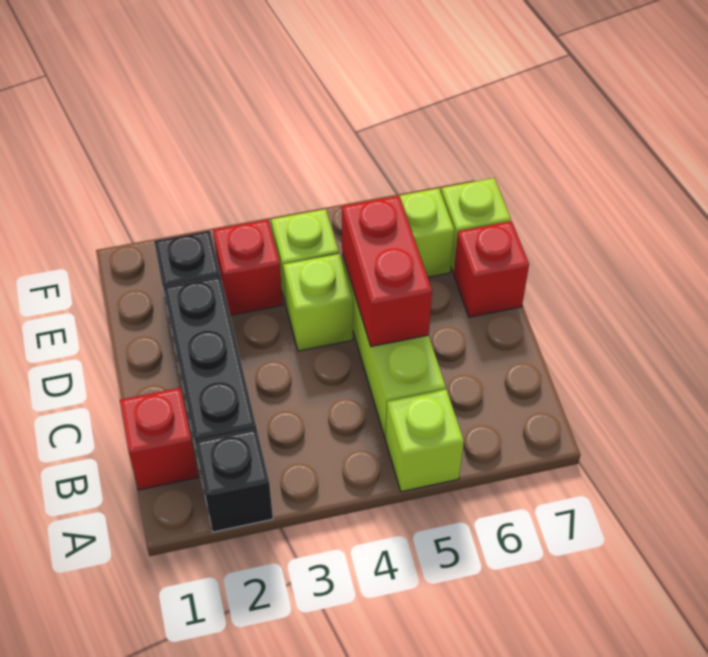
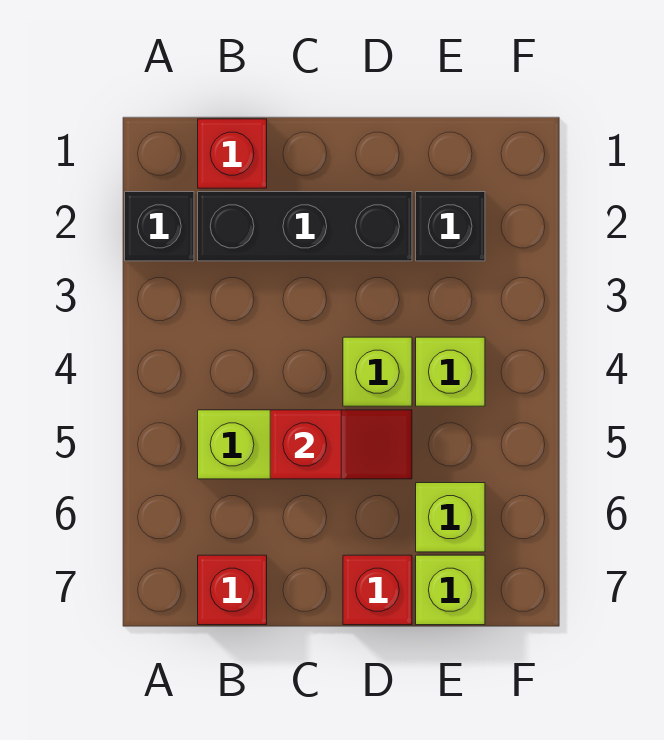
lime brick A5 level 1 -> none
red brick C5:D5 level 2 -> red slope C5:D5 level 2 top C
red brick E3 level 1 -> red brick B7 level 1

